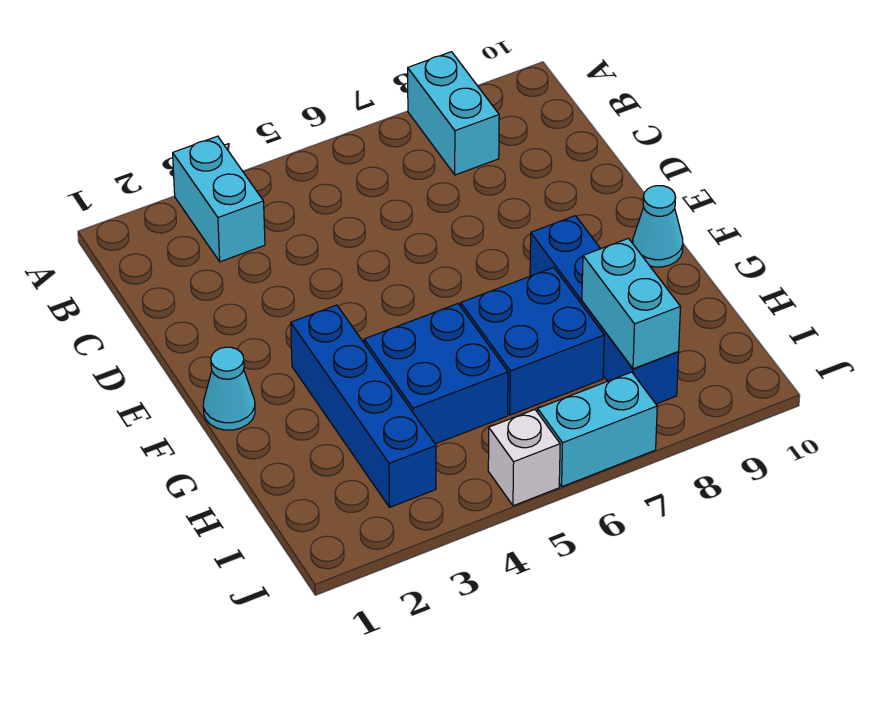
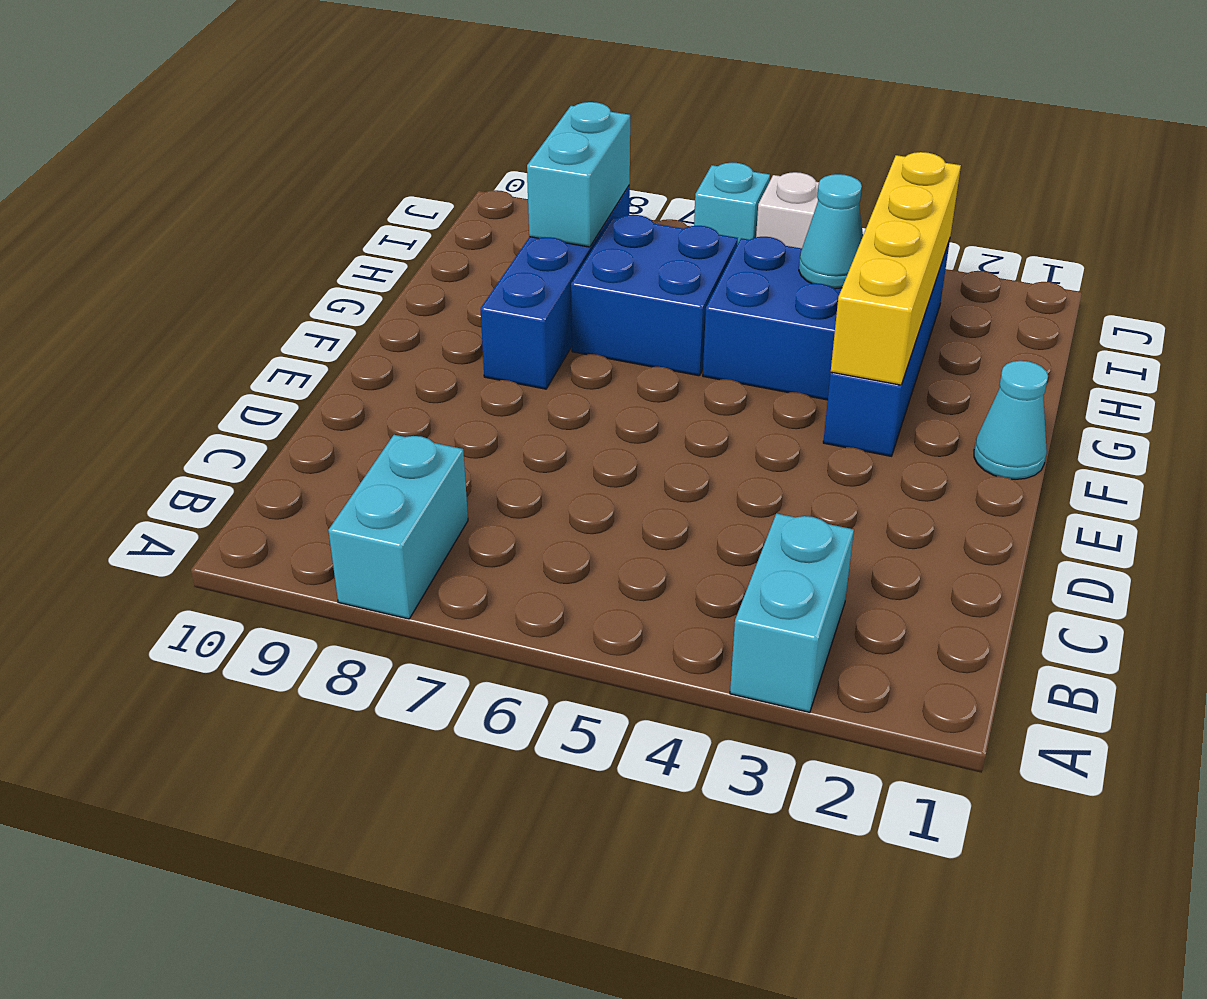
none -> yellow brick F3:I3 level 2
cyan cone F10 level 1 -> cyan cone H4 level 2
cyan brick J6:J7 level 1 -> cyan brick J6 level 1

